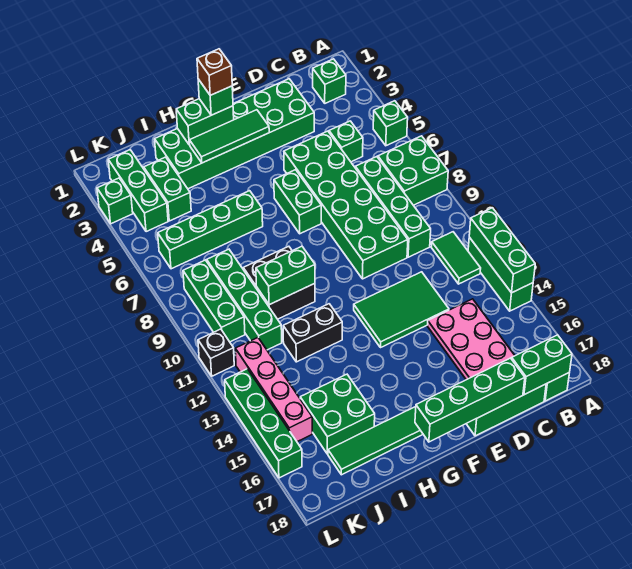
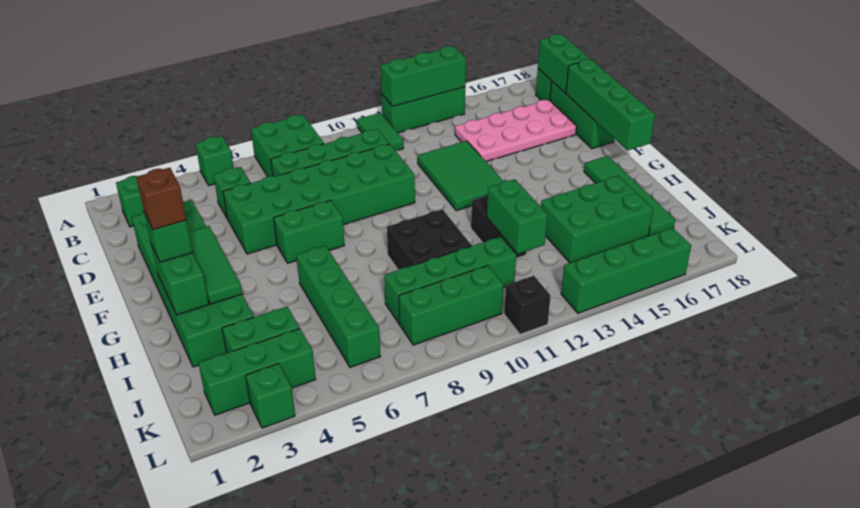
green tile B11:B12 level 1 -> green tile A11:B11 level 1
green brick H10:I10 level 2 -> green brick I12:J12 level 2
green brick I15:J16 level 1 -> green brick I14:J16 level 1
pink brick K12:K15 level 1 -> none

